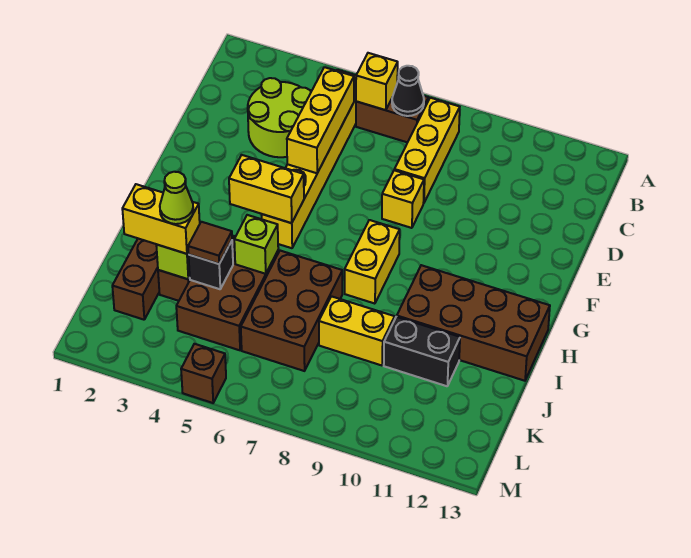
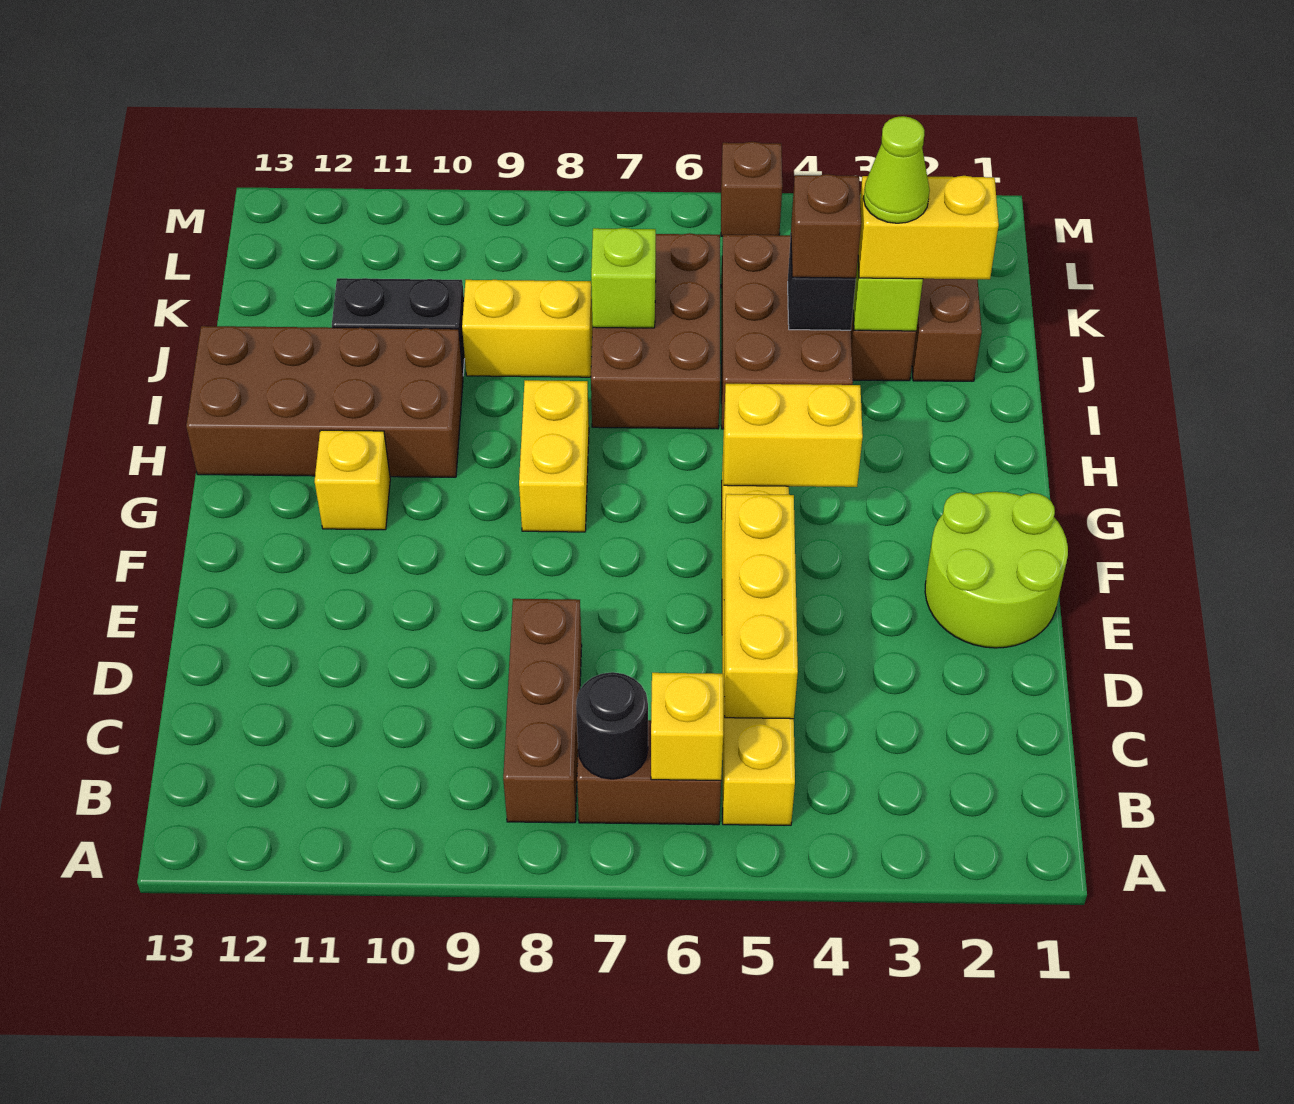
black cone B7 level 2 -> black round brick B7 level 2
yellow brick B8:D8 level 1 -> brown brick B8:D8 level 1
lime round brick C3:D4 level 1 -> lime round brick E1:F2 level 1
yellow brick E8 level 1 -> yellow brick G11 level 1
lime brick I5 level 2 -> lime brick J7 level 2
brown tile J4 level 3 -> brown brick J4 level 3

